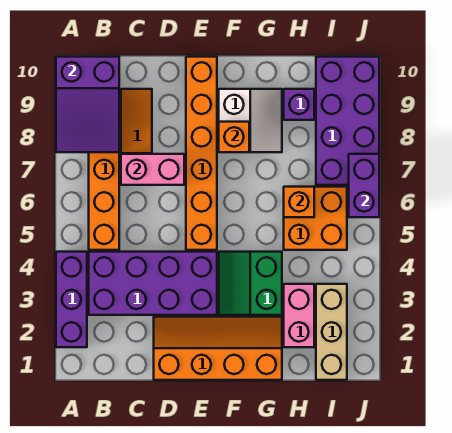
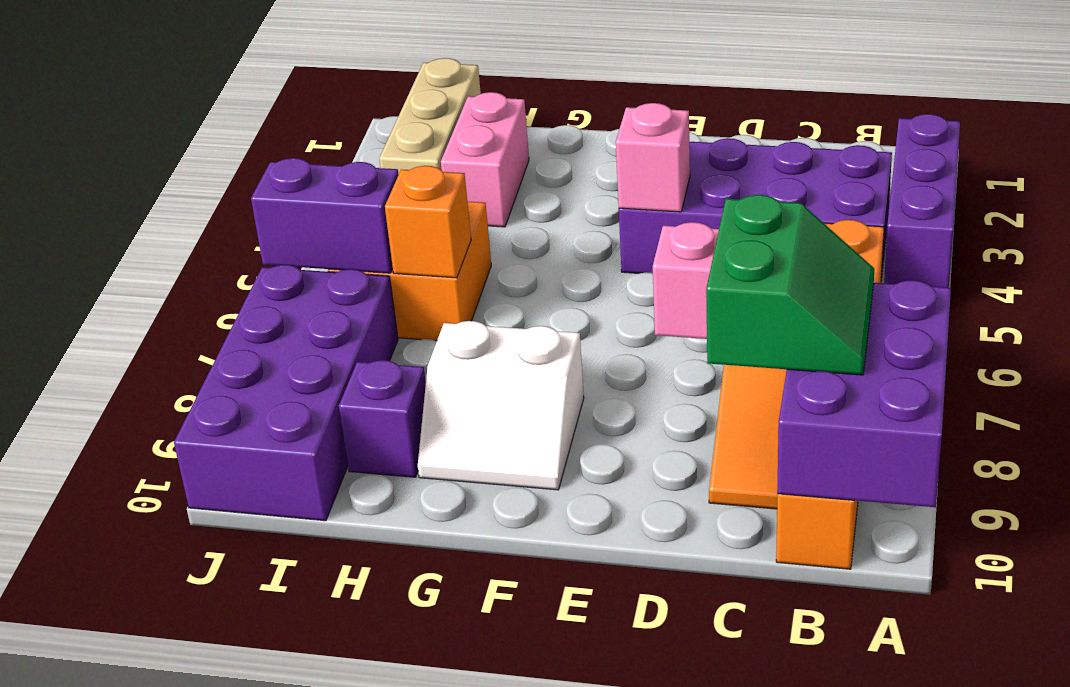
purple slope A8:B10 level 2 top 10 -> purple brick A8:B10 level 2
orange slope D1:G2 level 1 top 1 -> none
none -> pink brick E4 level 2
orange brick E5:E10 level 1 -> none
green slope F3:G4 level 1 top G -> green slope B8:C9 level 3 top C
white slope F8:G9 level 1 top F -> white slope F8:G9 level 1 top 8
orange brick F8 level 2 -> none
purple brick J6:J7 level 2 -> purple brick I6:J6 level 2

